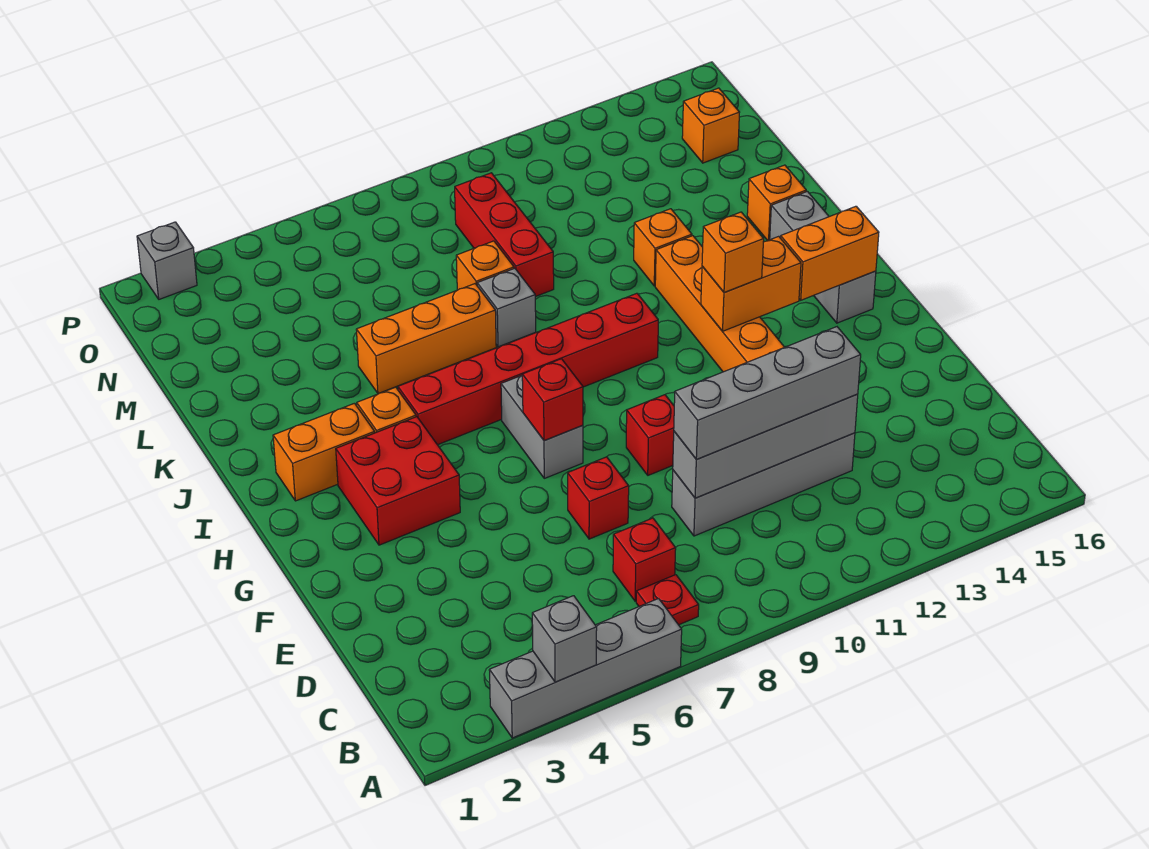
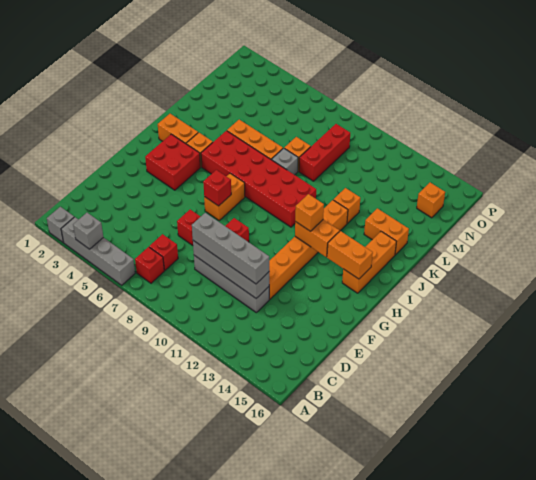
red plate B7 level 1 -> red brick B7 level 1
grey brick G7:H7 level 1 -> orange brick G7:H7 level 1
grey brick H15:J15 level 1 -> orange brick H15:J15 level 1
red brick I5:I10 level 1 -> red brick I5:J10 level 1
orange brick K15 level 1 -> orange brick K14:K15 level 1
grey brick P2 level 1 -> grey brick A2 level 1

